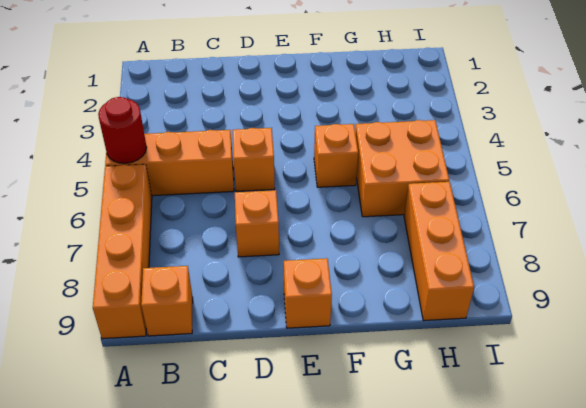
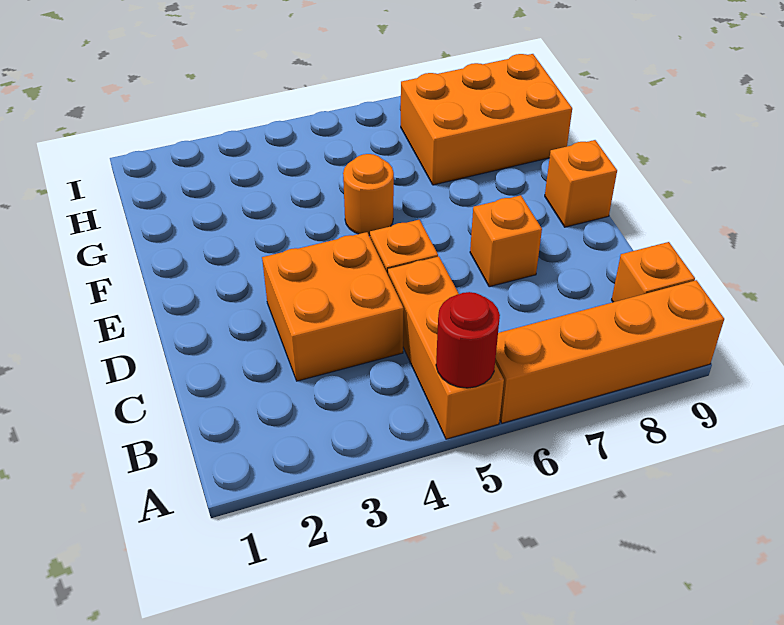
orange brick F5 level 1 -> orange round brick F5 level 1
orange brick G5:H6 level 1 -> orange brick C3:D4 level 1
orange brick H7:H9 level 1 -> orange brick G7:H9 level 1

